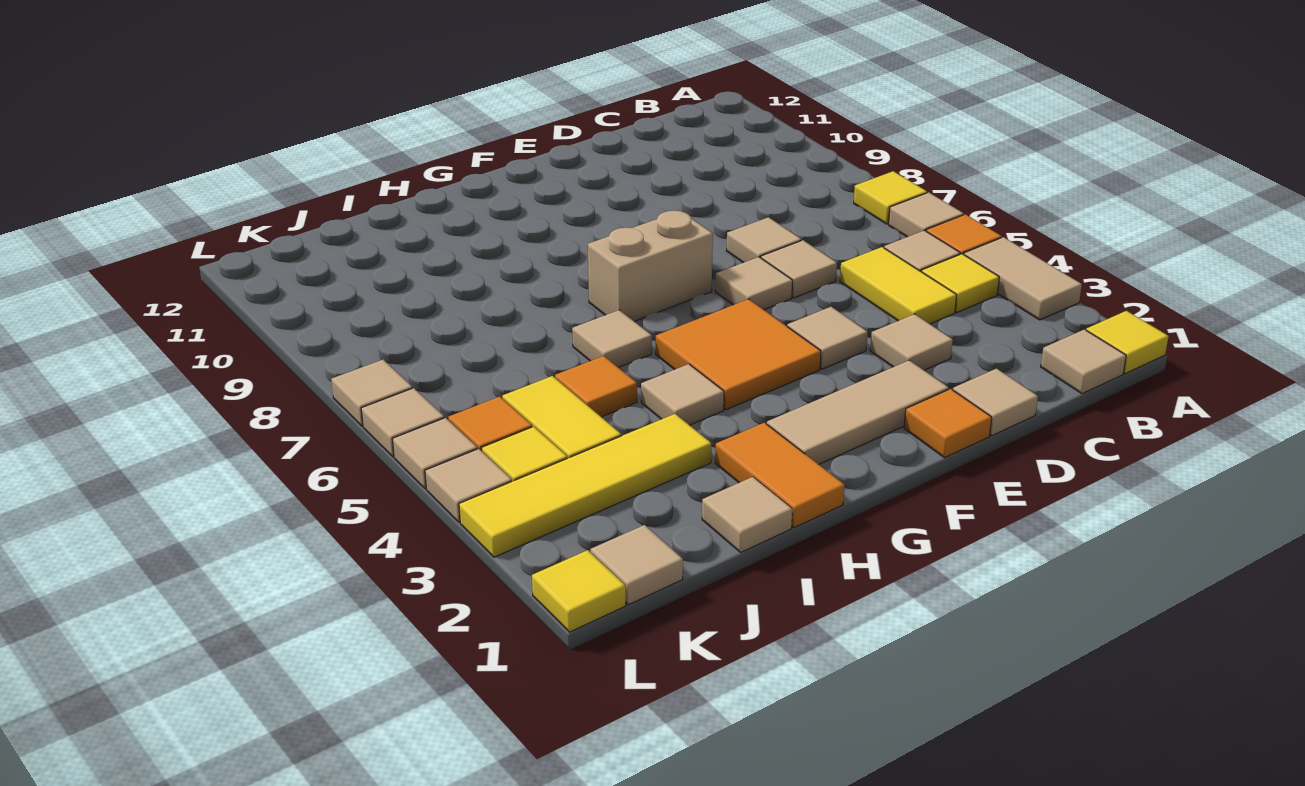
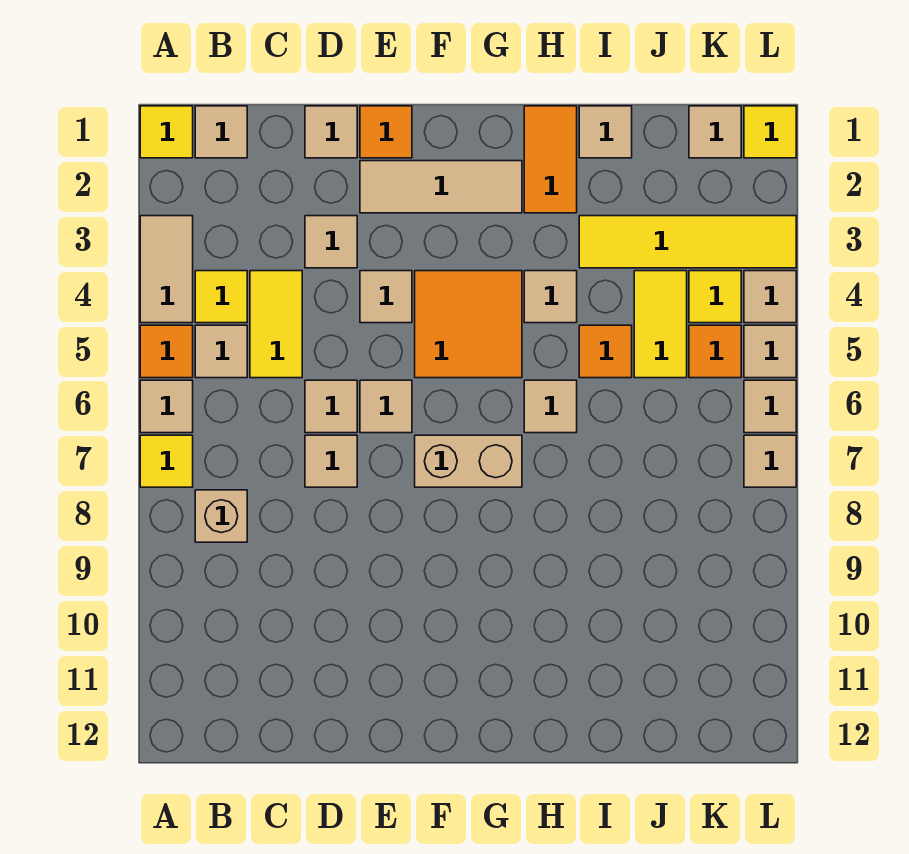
none -> tan brick B8 level 1

